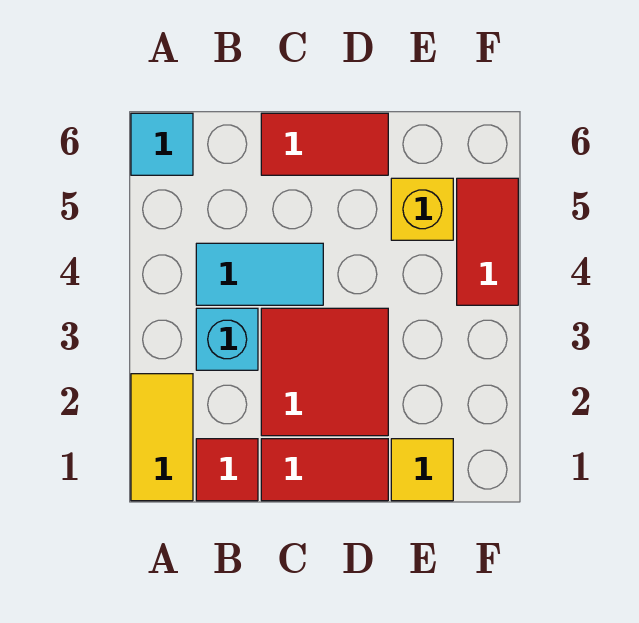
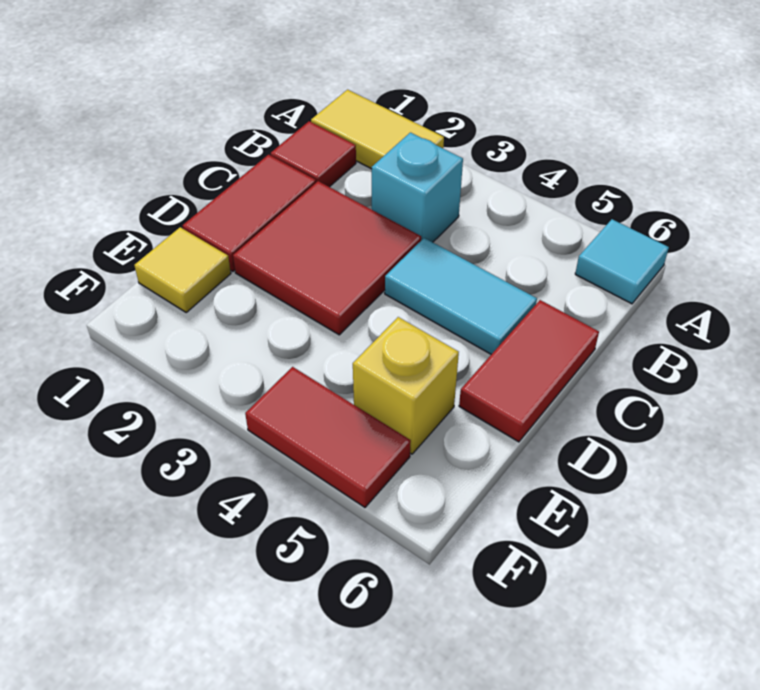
cyan tile B4:C4 level 1 -> cyan tile C4:C5 level 1

